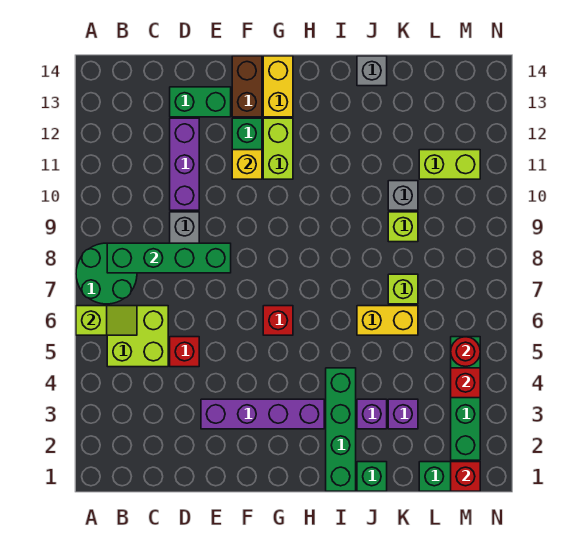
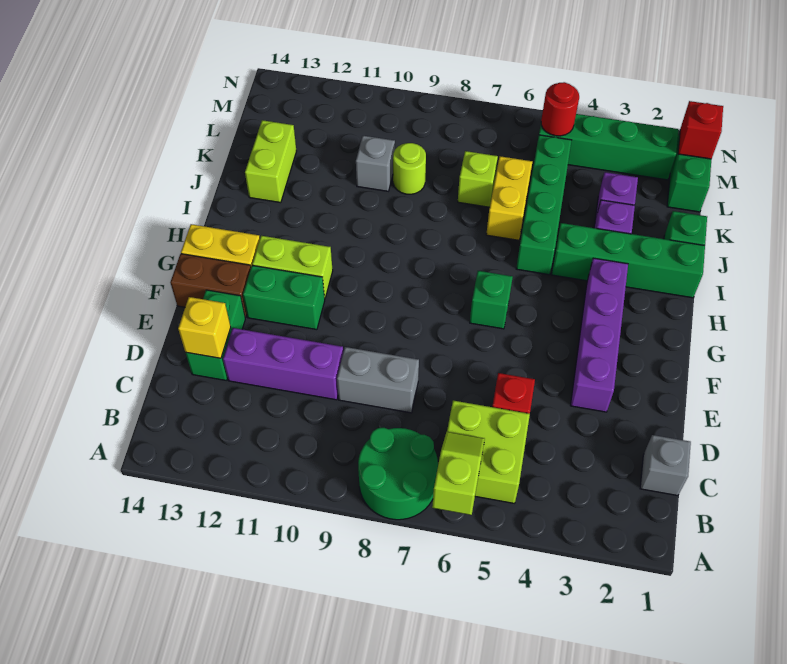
green brick B8:E8 level 2 -> green brick I5:L5 level 1
yellow brick F11 level 2 -> yellow brick D13 level 2
red brick G6 level 1 -> green brick G6 level 1
grey brick J14 level 1 -> grey brick C1 level 1
lime brick K9 level 1 -> lime round brick K9 level 1
lime brick L11:M11 level 1 -> lime brick J13:K13 level 1
red brick M4 level 2 -> none

